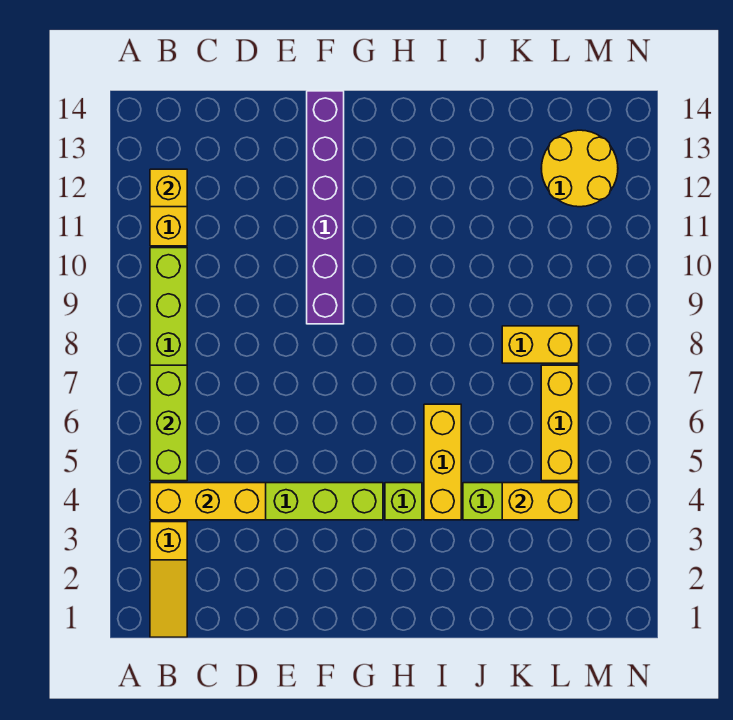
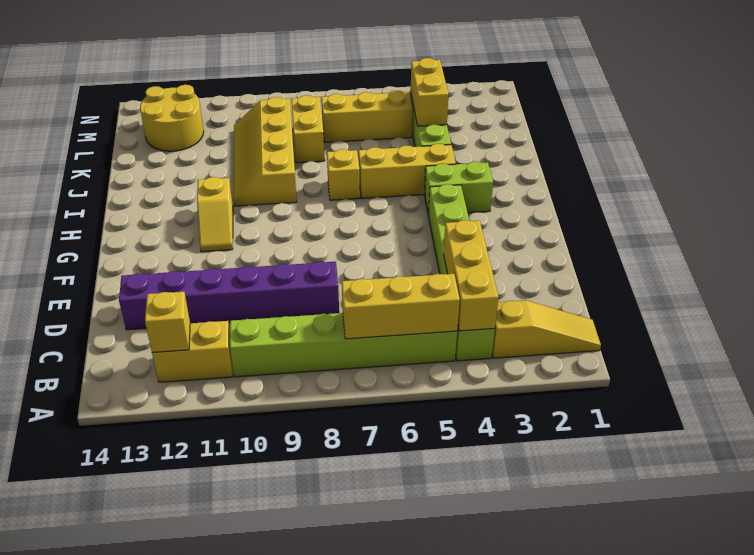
lime brick B5:B7 level 2 -> yellow brick B5:B7 level 2
purple brick F9:F14 level 1 -> purple brick D8:D13 level 1
none -> yellow slope G11:H11 level 1 top H
lime brick H4 level 1 -> lime brick H3:H4 level 1
none -> yellow brick I7 level 1
none -> yellow slope I9:L10 level 1 top 9

